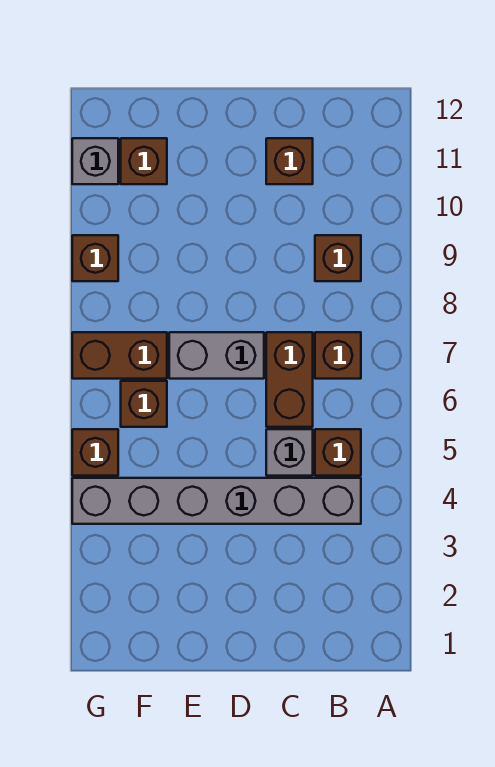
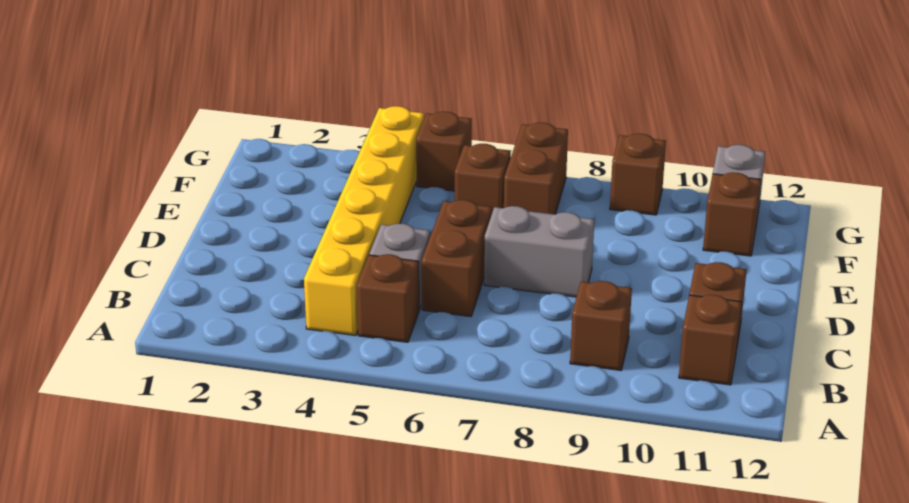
grey brick B4:G4 level 1 -> yellow brick B4:G4 level 1
brown brick B7 level 1 -> brown brick B11 level 1
brown brick C6:C7 level 1 -> brown brick C6:D6 level 1
grey brick D7:E7 level 1 -> grey brick D7:D8 level 1

